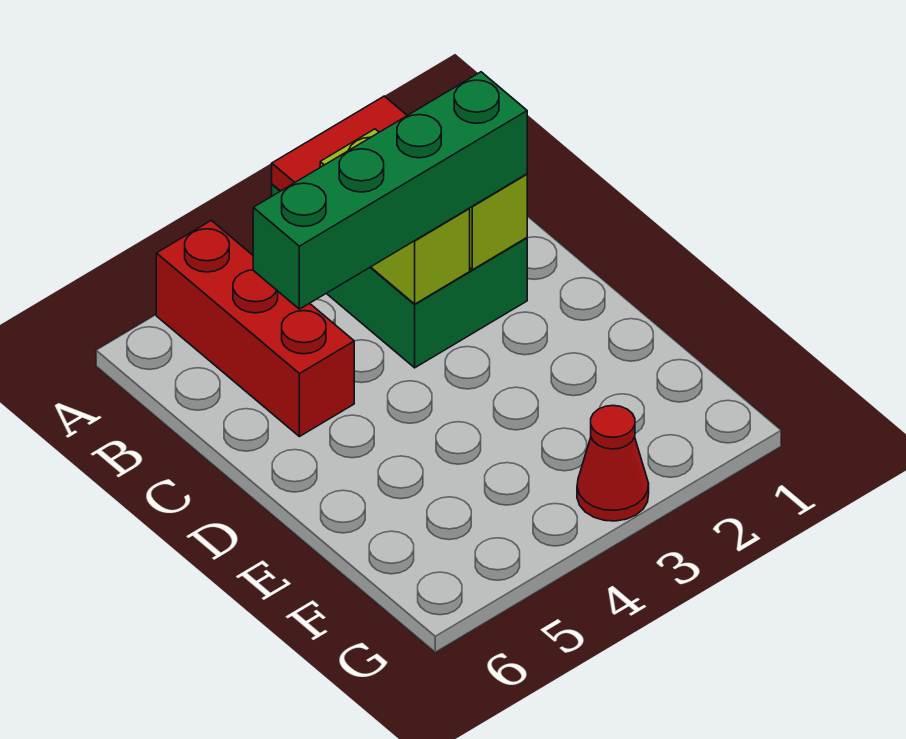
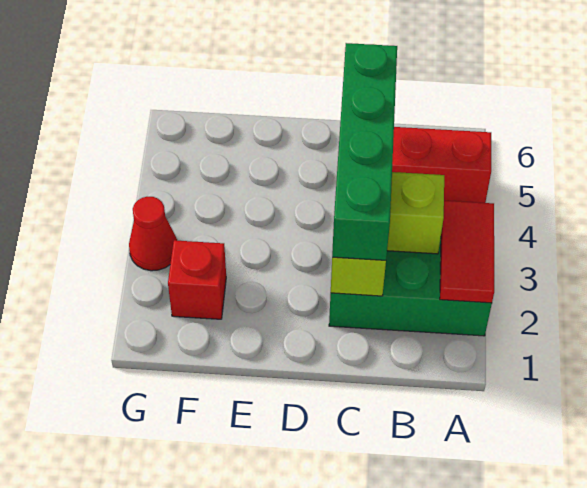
none -> red brick F2 level 1

